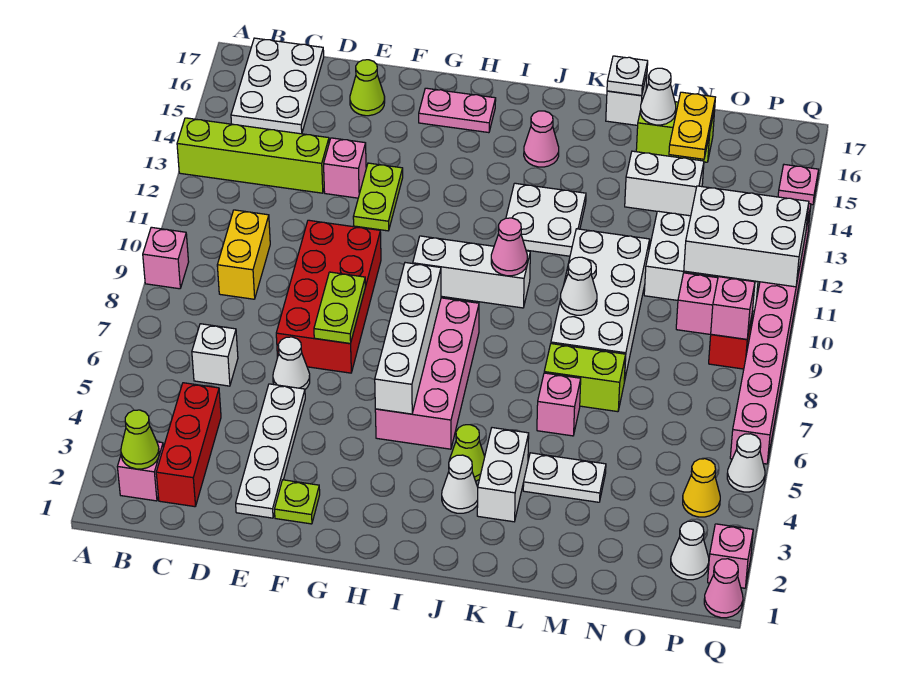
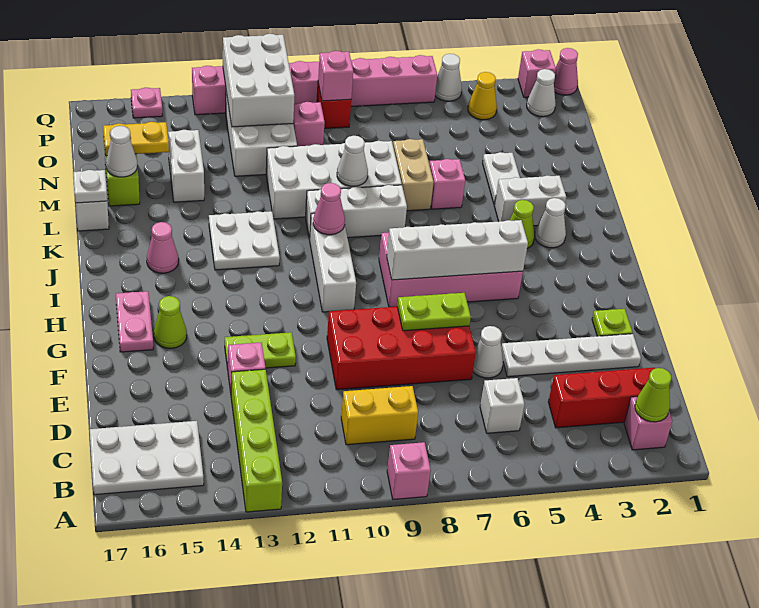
lime cone E16 level 1 -> lime cone G15 level 1
none -> white brick K8:K10 level 1
lime brick L7:M7 level 1 -> tan brick L7:M7 level 1

